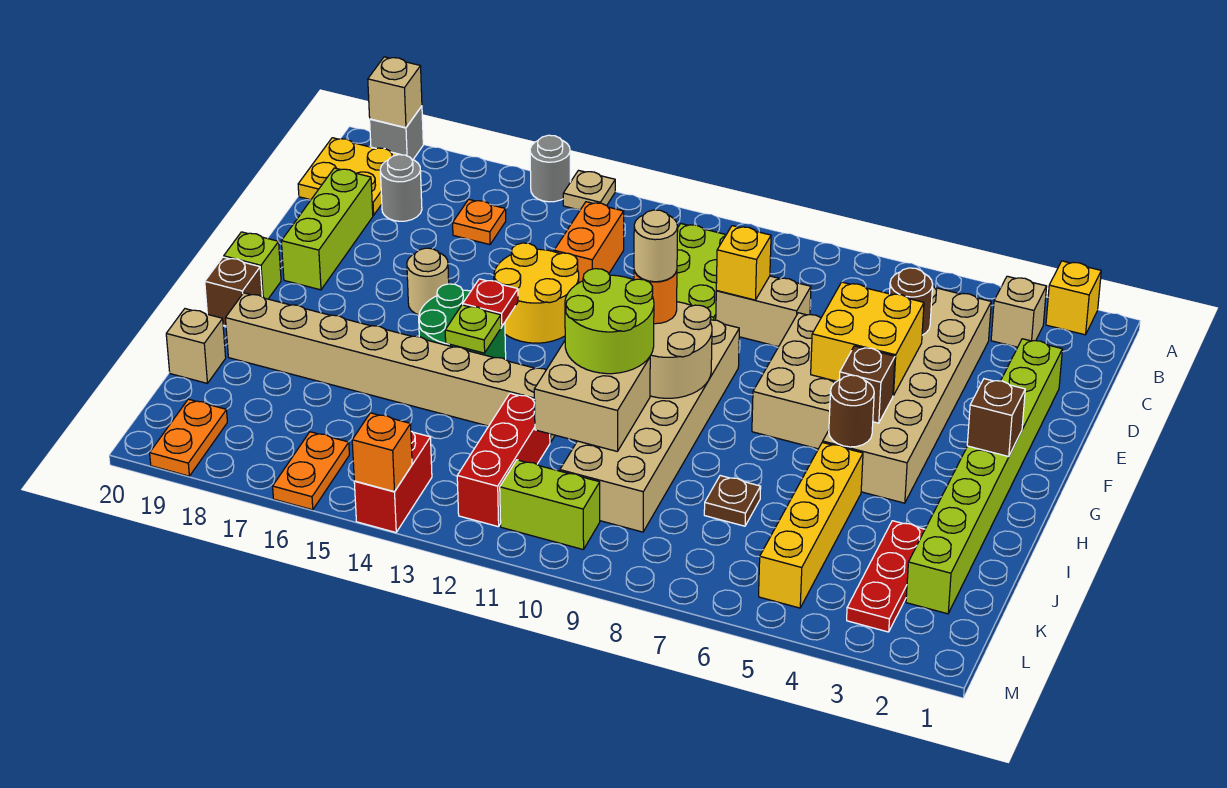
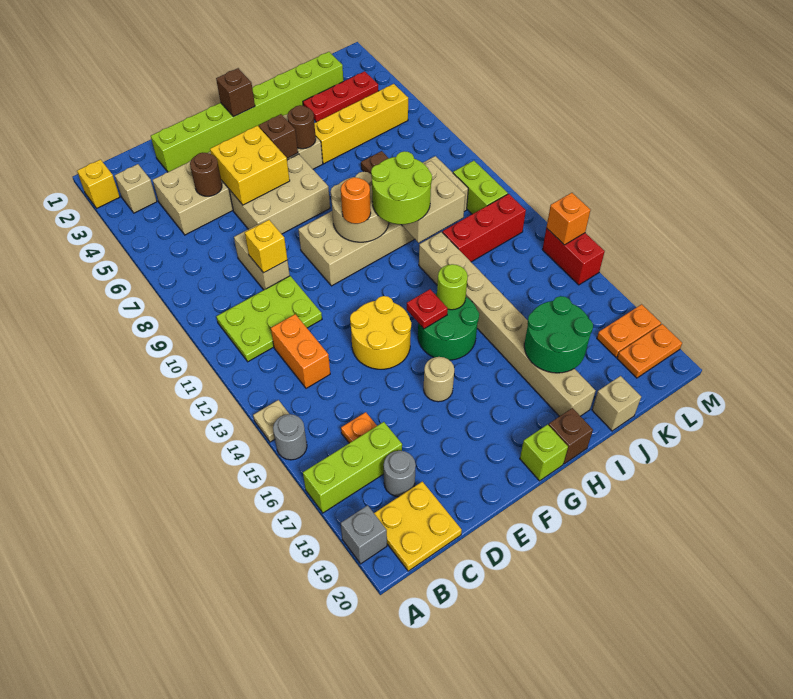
tan brick A19 level 2 -> none
orange brick C13:D13 level 1 -> orange brick C12:C13 level 1
lime brick D19:F19 level 1 -> lime brick A17:C17 level 1
tan round brick G10 level 4 -> none
lime plate H14 level 2 -> lime round brick H14 level 2
none -> green round brick I17:J18 level 2
red brick L14:M14 level 1 -> red brick M14:M15 level 1
orange plate L16:M16 level 1 -> orange plate L18:M18 level 1

